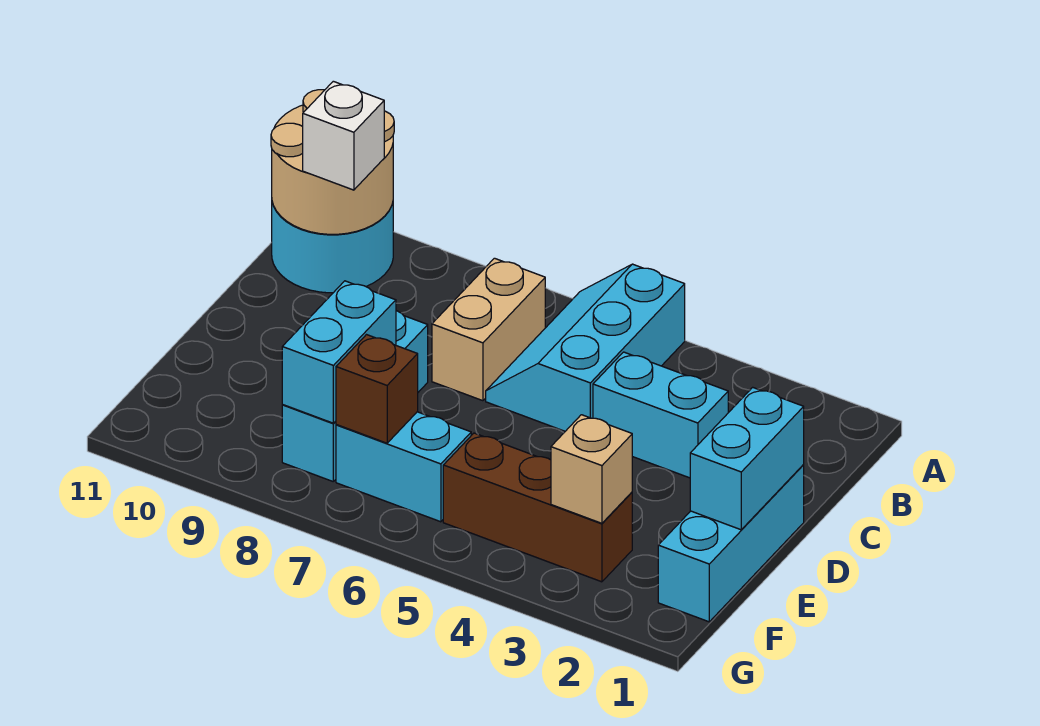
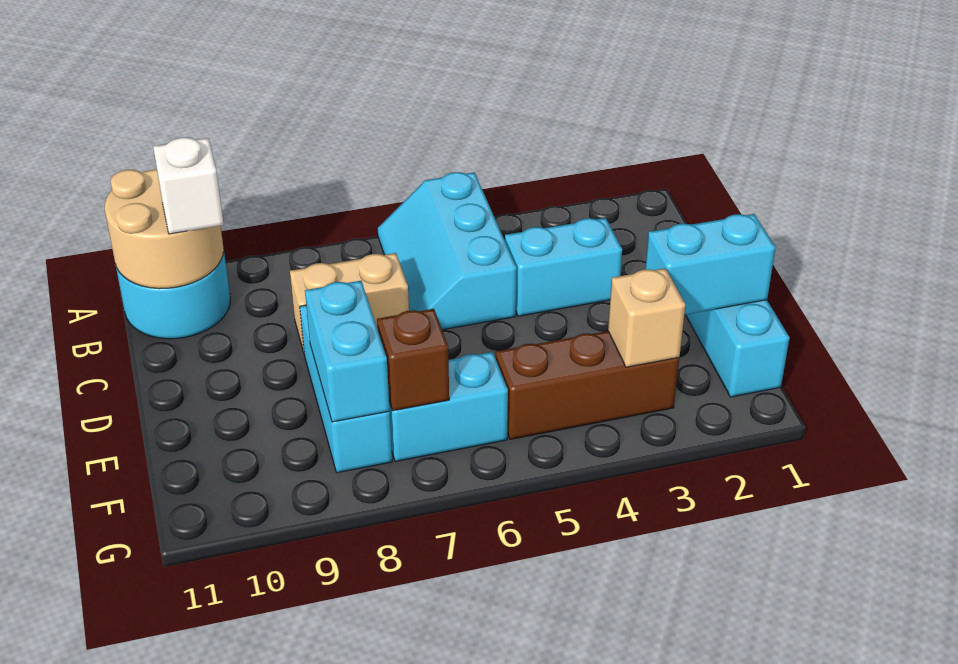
tan brick B7:C7 level 1 -> tan brick C7:C8 level 1
cyan brick D1:E1 level 2 -> cyan brick E1:E2 level 2

